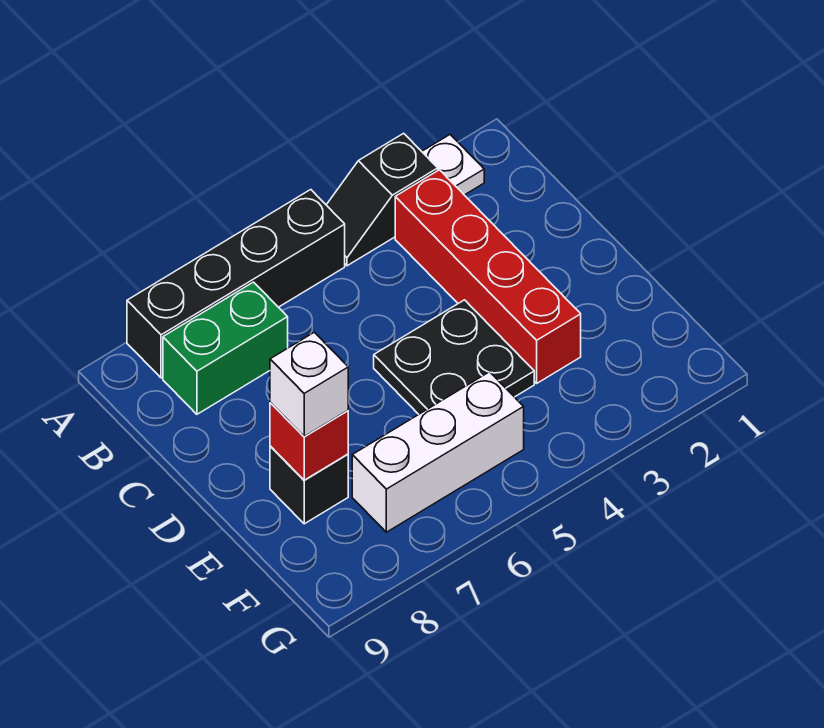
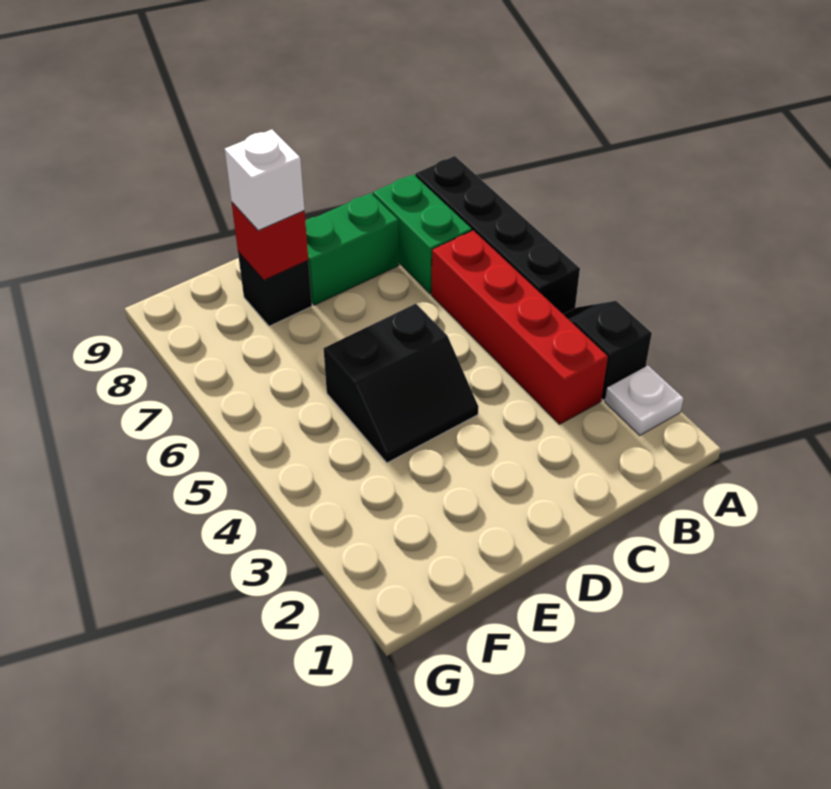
red brick B3:E3 level 1 -> red brick B3:B6 level 1
none -> green brick C8:D8 level 1
black plate D4:E5 level 1 -> black slope D4:E5 level 1 top 5
white brick F5:F7 level 1 -> none

